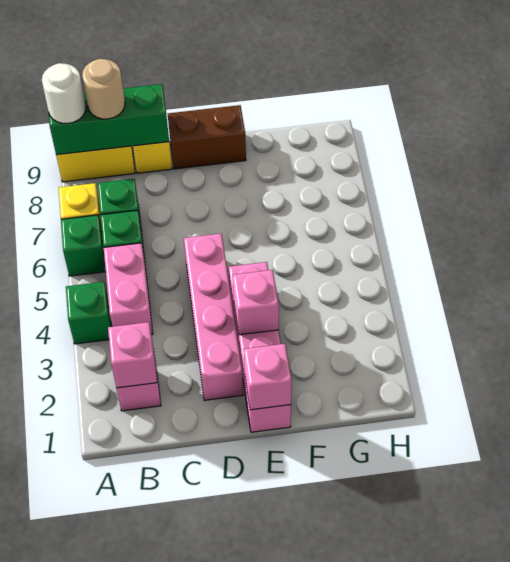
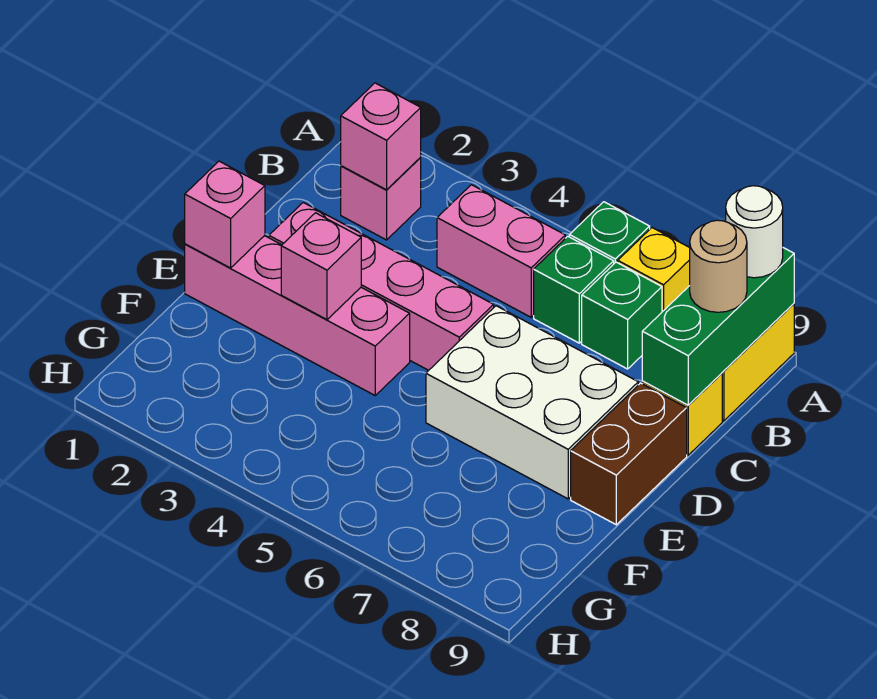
green brick A4 level 1 -> none
none -> white brick D6:E8 level 1

